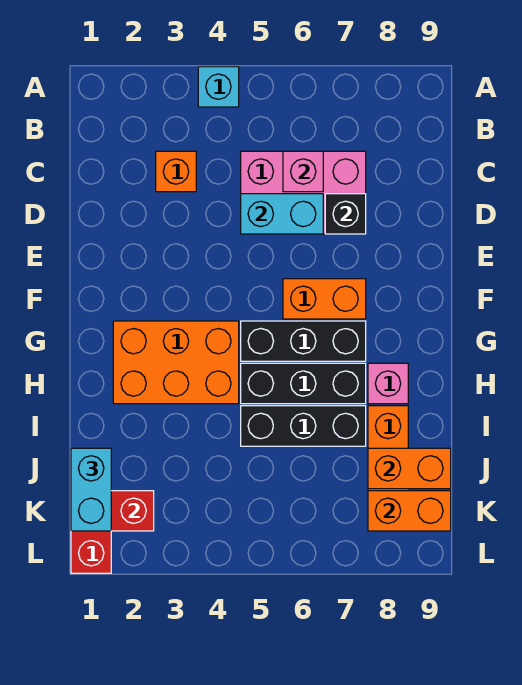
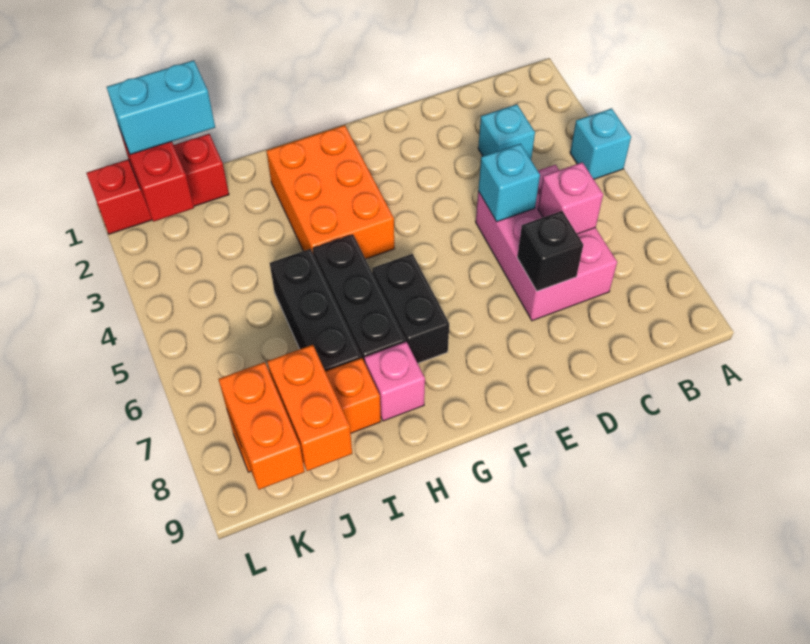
orange brick C3 level 1 -> cyan brick C3 level 1
cyan brick D5:D6 level 2 -> cyan brick D5 level 2
orange brick F6:F7 level 1 -> none
black brick G5:G7 level 1 -> black brick G6:G7 level 1

